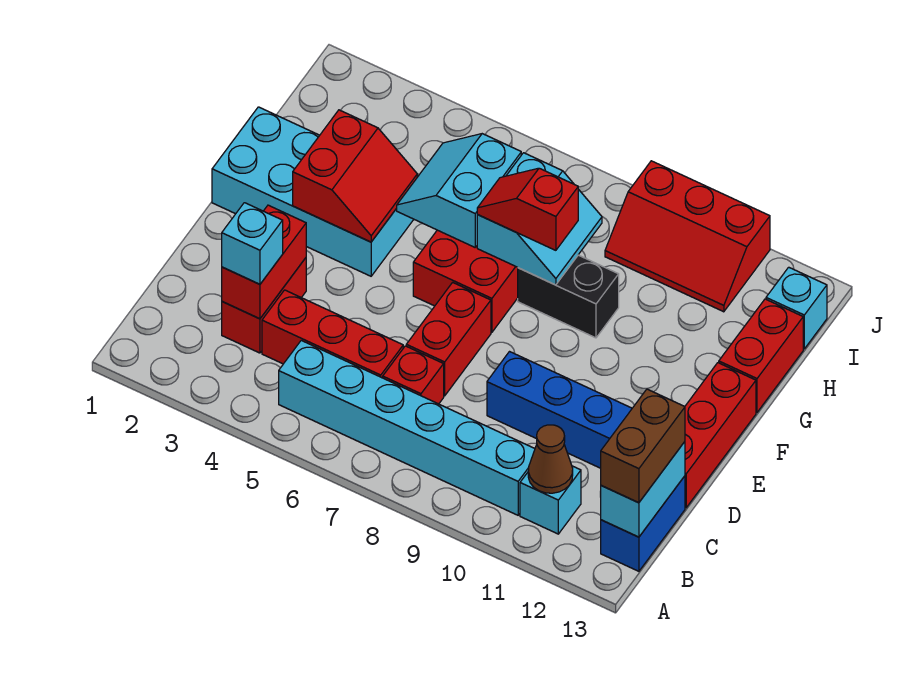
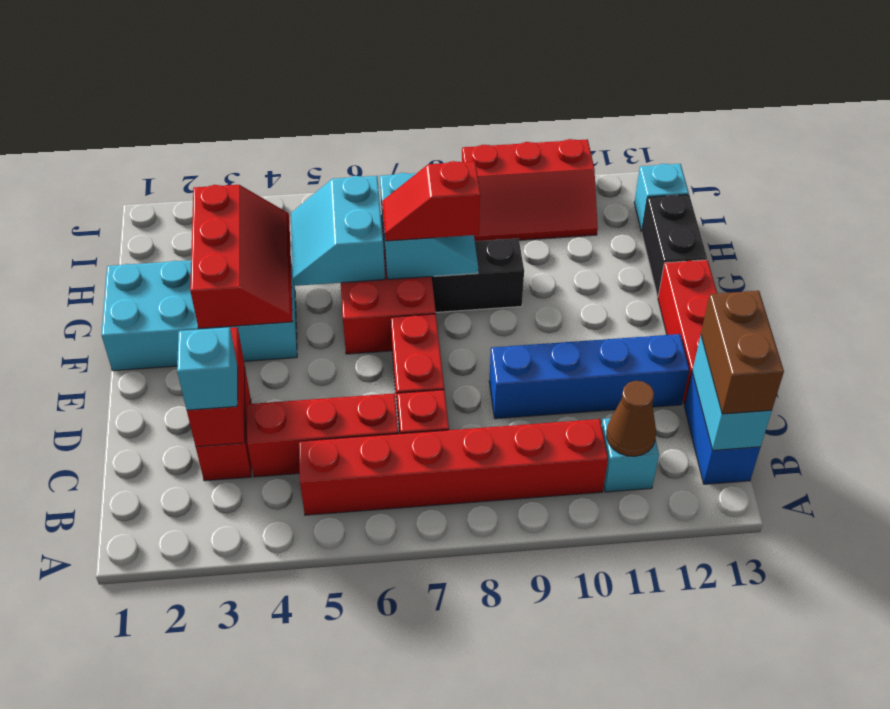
cyan brick B5:B10 level 1 -> red brick B5:B10 level 1
red slope F3:G4 level 2 top 3 -> red slope F3:H4 level 2 top 3
red brick G13:H13 level 1 -> black brick G13:H13 level 1

